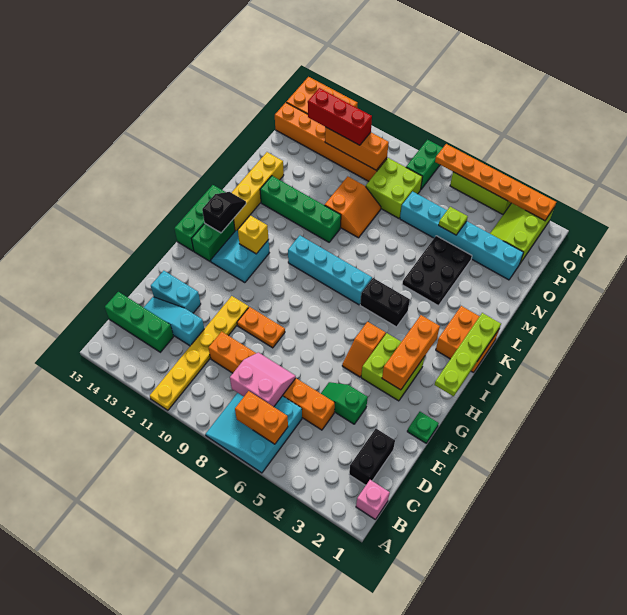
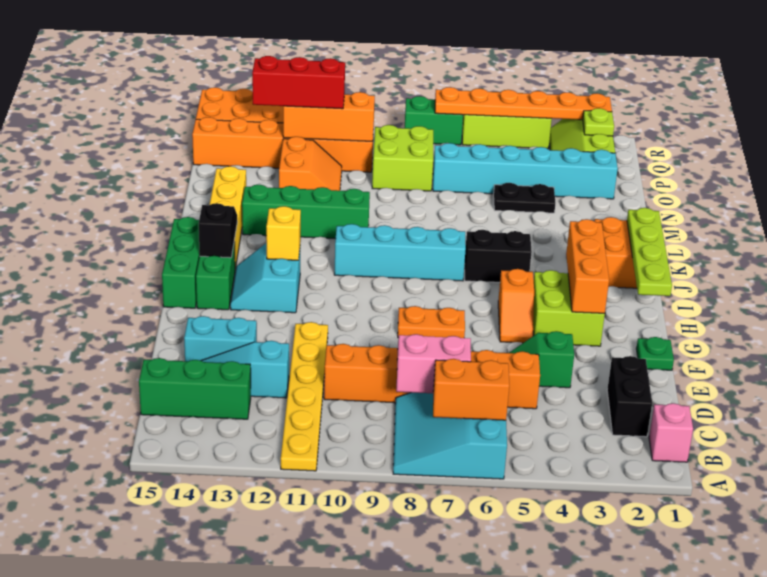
orange plate F9:F10 level 1 -> orange plate G7:G8 level 1
black plate L4:N5 level 1 -> black plate N4:N5 level 1
orange slope M9:N10 level 1 top 10 -> orange slope N11:O12 level 1 top 12
lime plate O5 level 2 -> lime plate Q2 level 2
green brick Q8:R8 level 1 -> green brick R7:R8 level 1

